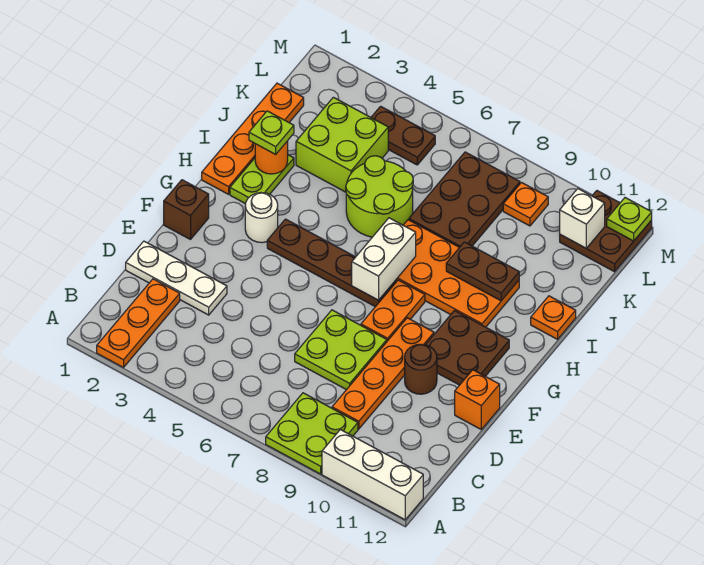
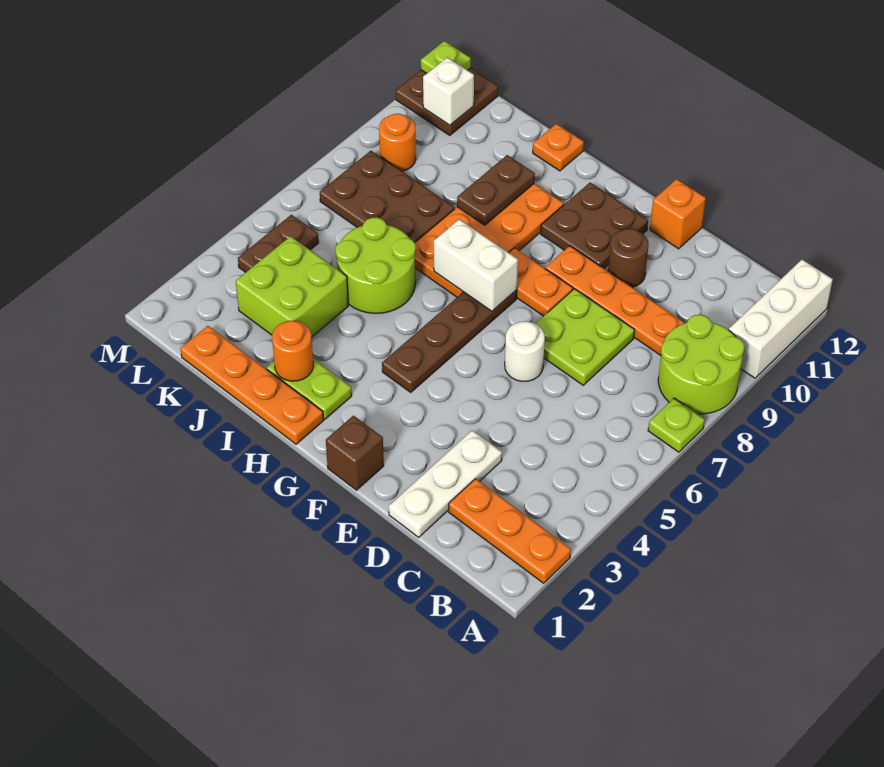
lime plate A8:B9 level 1 -> lime round brick A8:B9 level 1
white round brick G3 level 1 -> white round brick E6 level 1
lime plate I2 level 3 -> lime plate A7 level 1
orange plate L9 level 1 -> orange round brick L9 level 1

